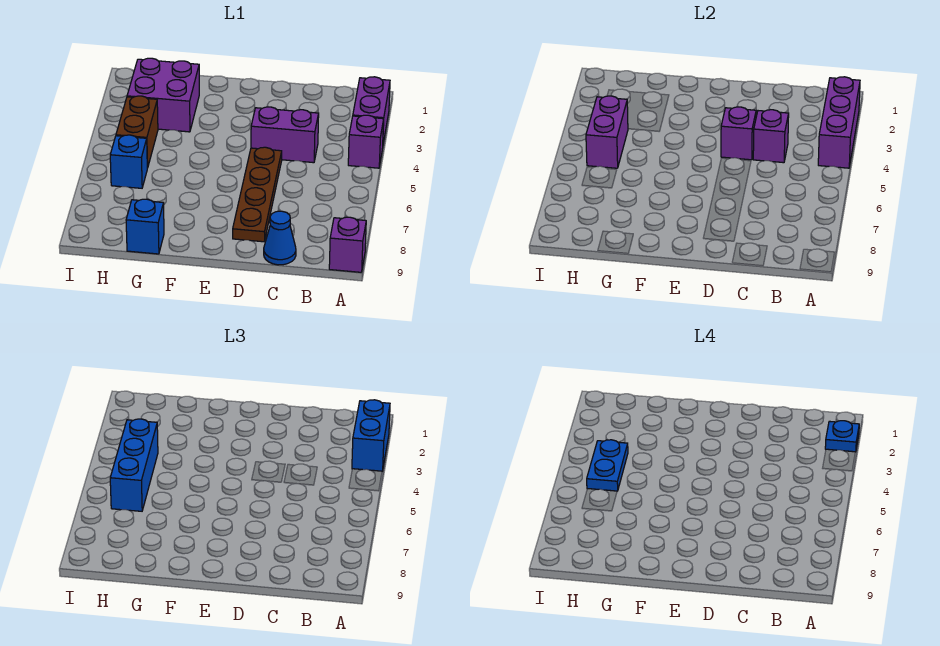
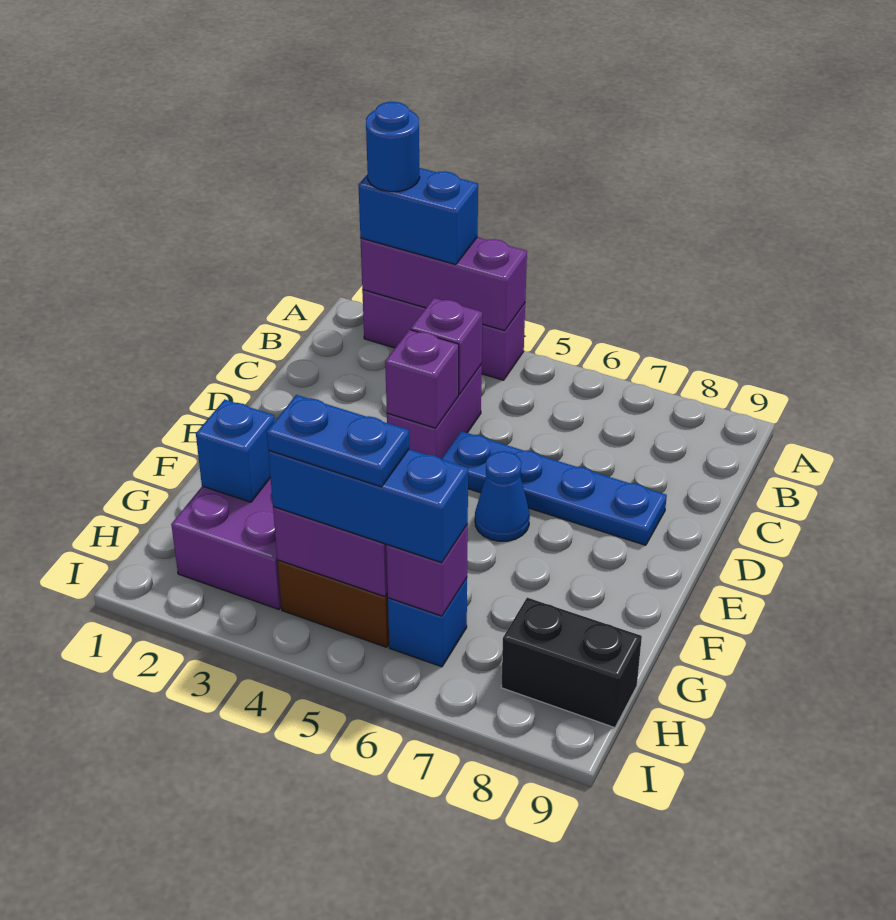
blue plate A2 level 4 -> blue round brick A2 level 4
purple brick A9 level 1 -> purple brick H6 level 2
blue cone C9 level 1 -> blue cone E6 level 1
brown plate D5:D8 level 1 -> blue plate D5:D8 level 1
blue brick G9 level 1 -> blue brick G2 level 2
none -> black brick H8:H9 level 1

